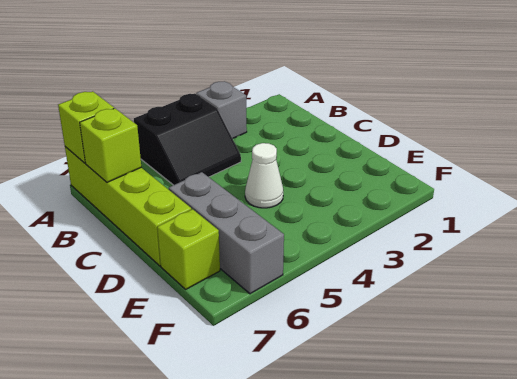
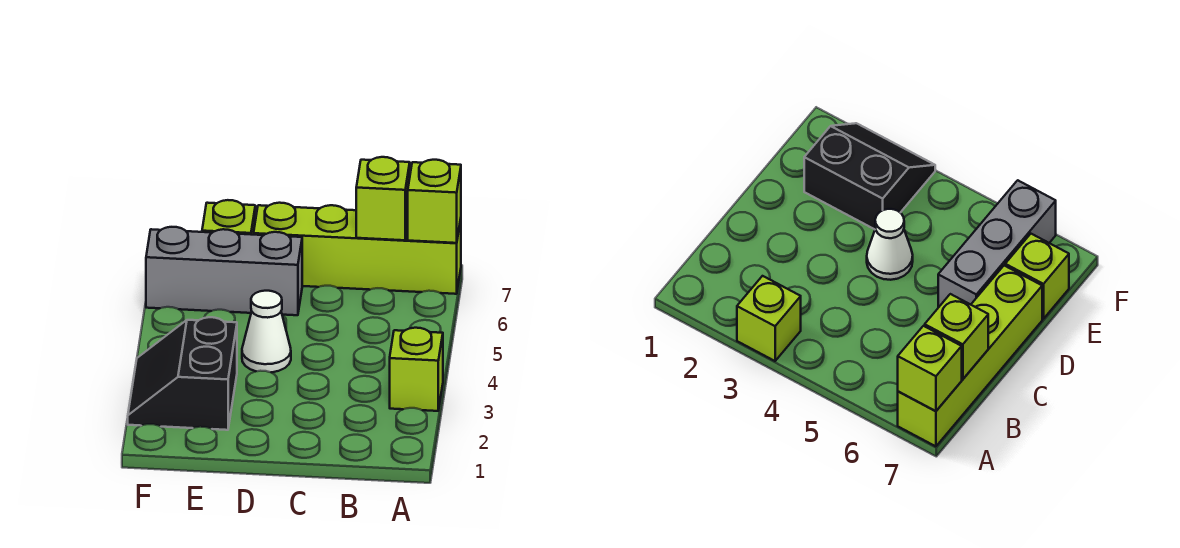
grey brick A3 level 1 -> lime brick A3 level 1
black slope A4:B5 level 1 top A -> black slope E2:F3 level 1 top E

